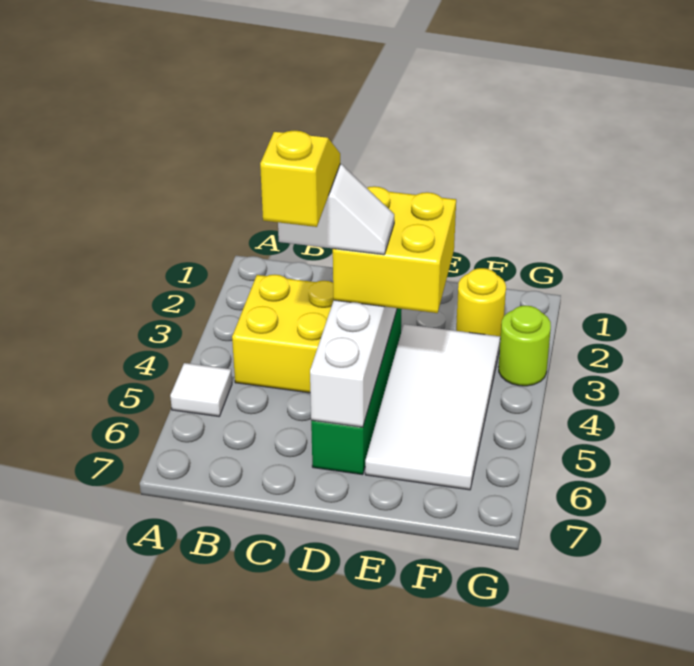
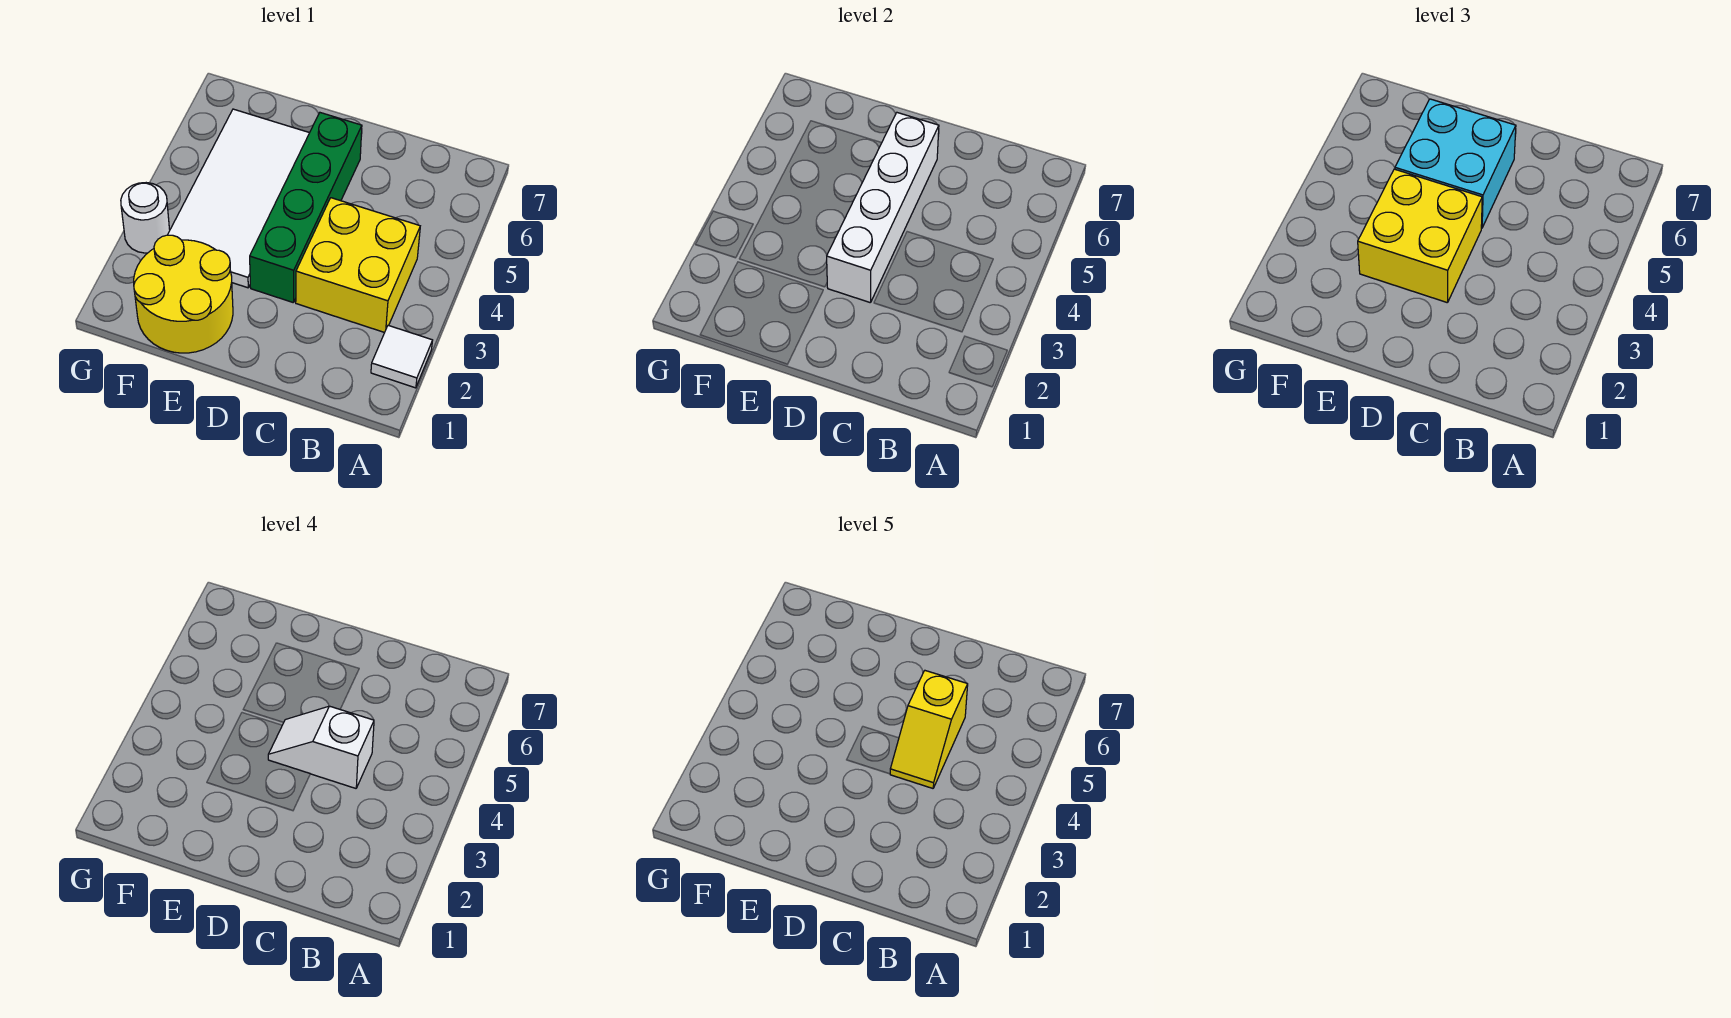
white tile A5 level 1 -> white tile A2 level 1
none -> cyan brick D5:E6 level 3
yellow round brick F2 level 1 -> yellow round brick E1:F2 level 1
lime round brick G3 level 1 -> white round brick G3 level 1

